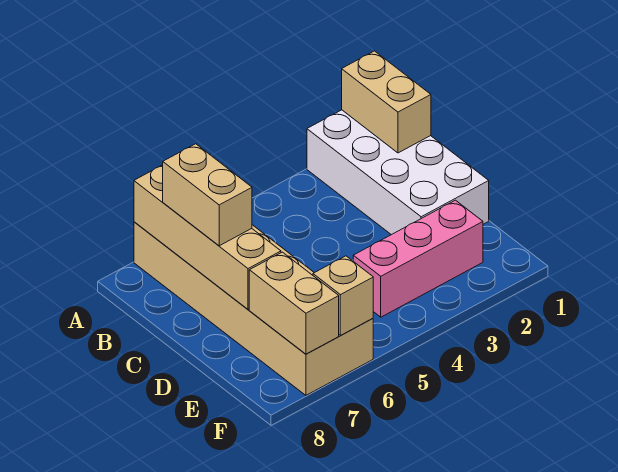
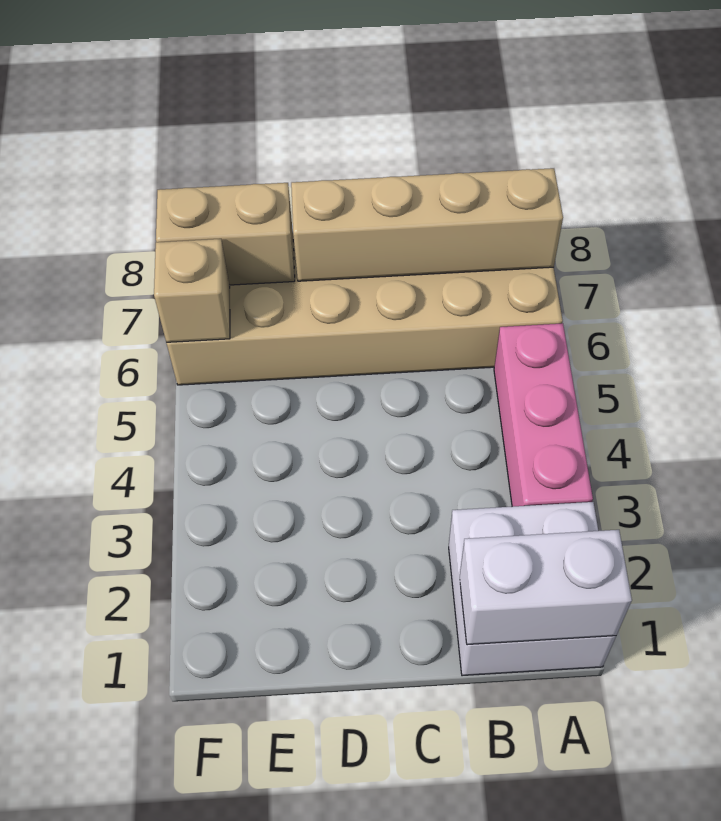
white brick A1:D2 level 1 -> white brick A1:B2 level 1
tan brick A1:B1 level 2 -> white brick A1:B1 level 2
tan brick B7:C7 level 3 -> none
pink brick E2:E4 level 1 -> pink brick A3:A5 level 1

